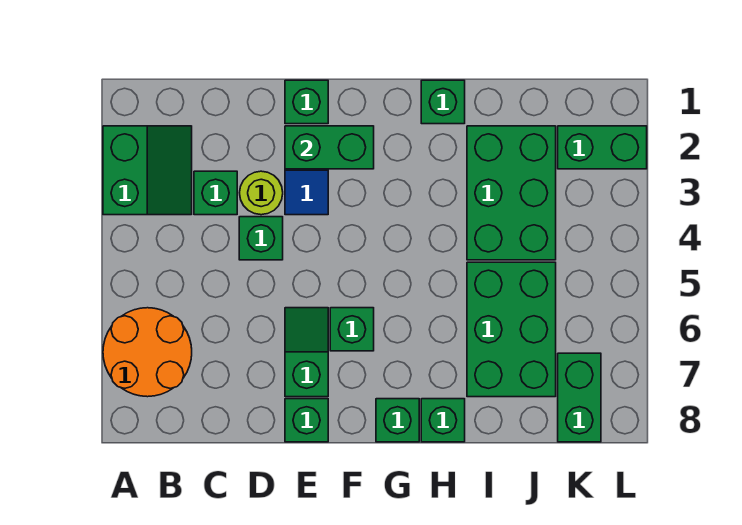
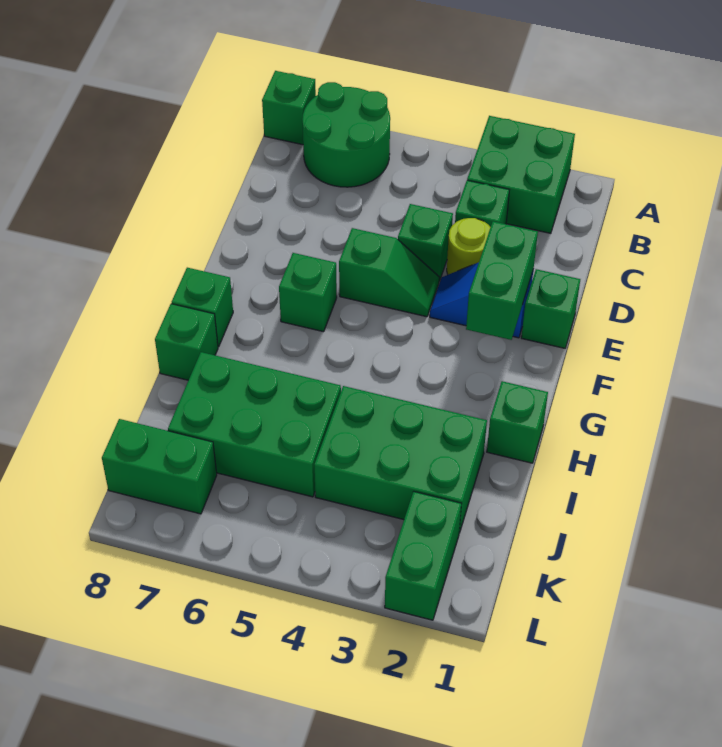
green slope A2:B3 level 1 top A -> green brick A2:B3 level 1
orange round brick A6:B7 level 1 -> green round brick A6:B7 level 1
green slope E6:E7 level 1 top 7 -> green slope E4:E5 level 1 top 5
green brick E8 level 1 -> green brick A8 level 1

